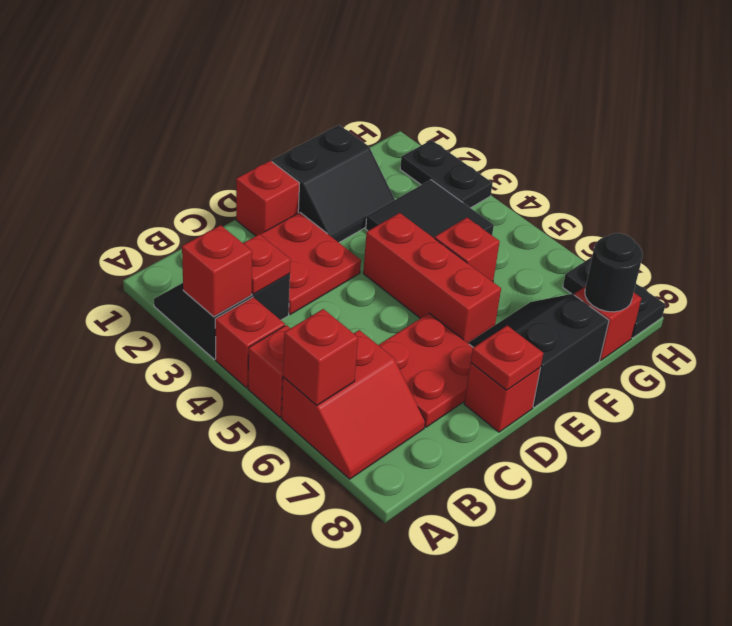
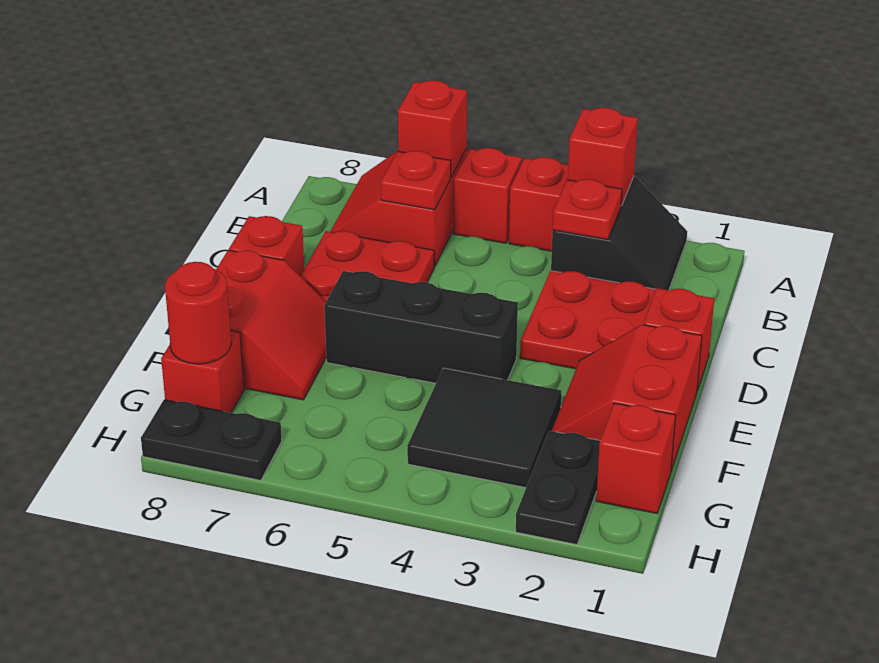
red plate D8 level 2 -> red plate B6 level 2
black slope E1:F2 level 1 top 1 -> red slope E1:F2 level 1 top 1
red brick E4:E6 level 1 -> black brick E4:E6 level 1
black slope E7:F8 level 1 top 8 -> red slope E7:F8 level 1 top 8
red brick F5 level 1 -> red brick G1 level 1
black round brick G8 level 2 -> red round brick G8 level 2
black plate H2:H3 level 1 -> black plate G2:H2 level 1

